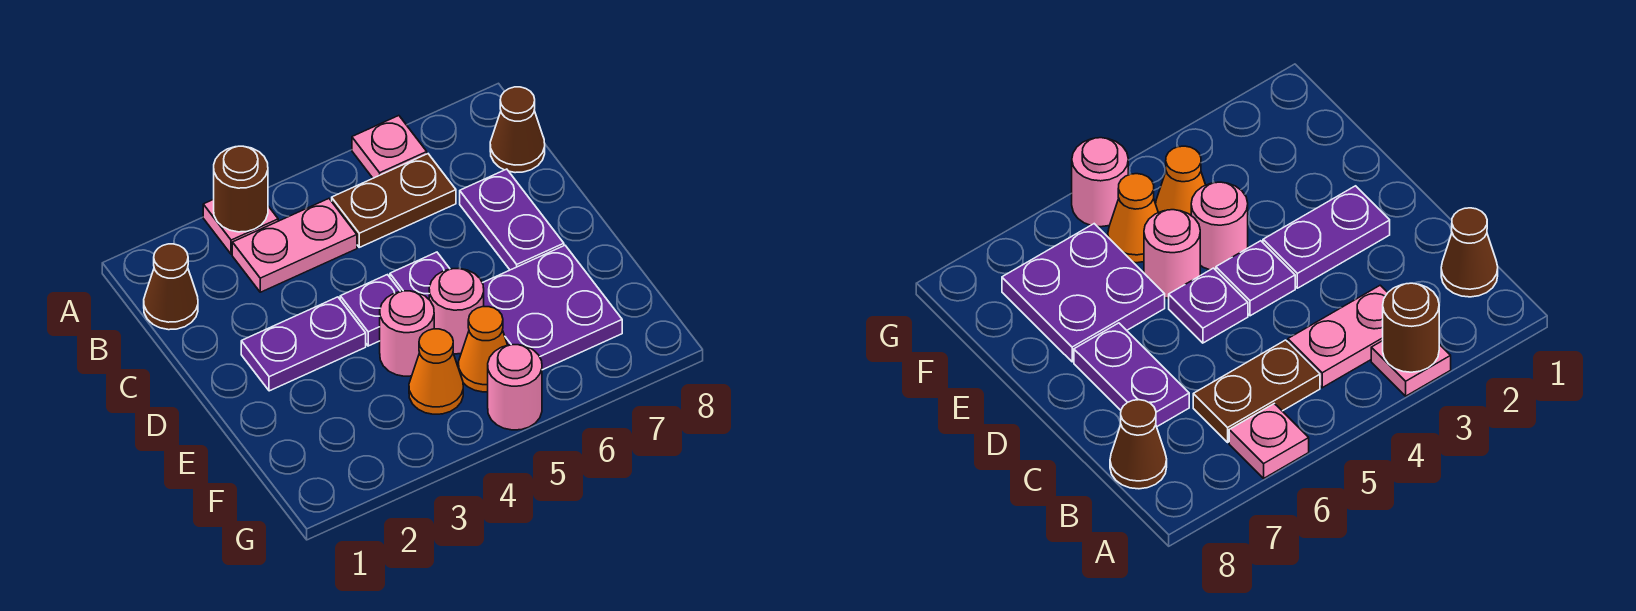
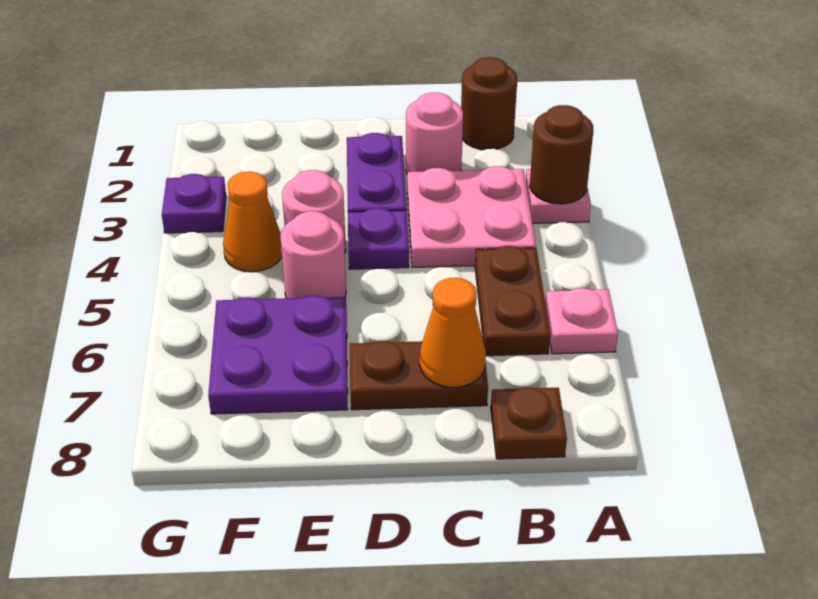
brown cone B1 level 1 -> brown round brick B1 level 1
pink plate B3:B4 level 1 -> pink plate B3:C4 level 1
brown cone B8 level 1 -> brown plate B8 level 1
purple plate C7:D7 level 1 -> brown plate C7:D7 level 1
purple plate D5 level 1 -> purple plate G3 level 1
orange cone F5 level 1 -> orange cone C7 level 2
pink round brick G5 level 1 -> pink round brick C2 level 1

